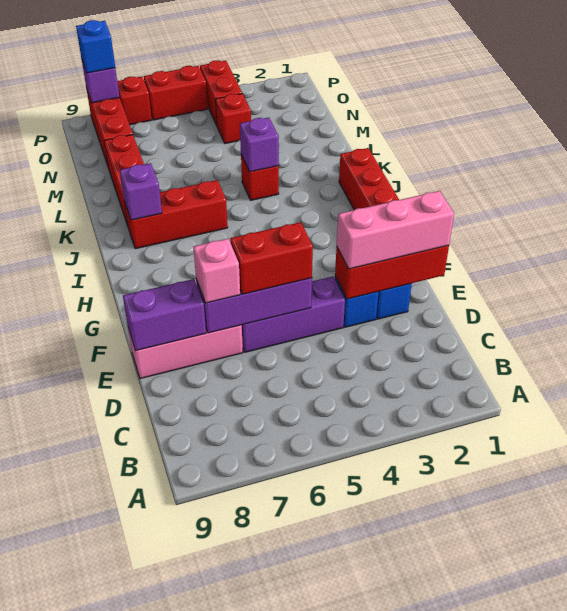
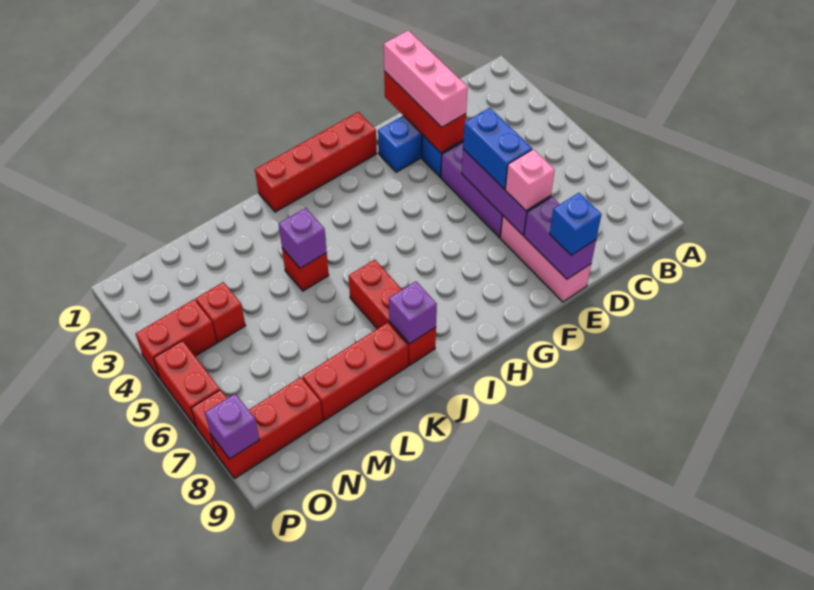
red brick E5:E6 level 3 -> blue brick E5:E6 level 3
blue brick P8 level 3 -> blue brick E9 level 3

